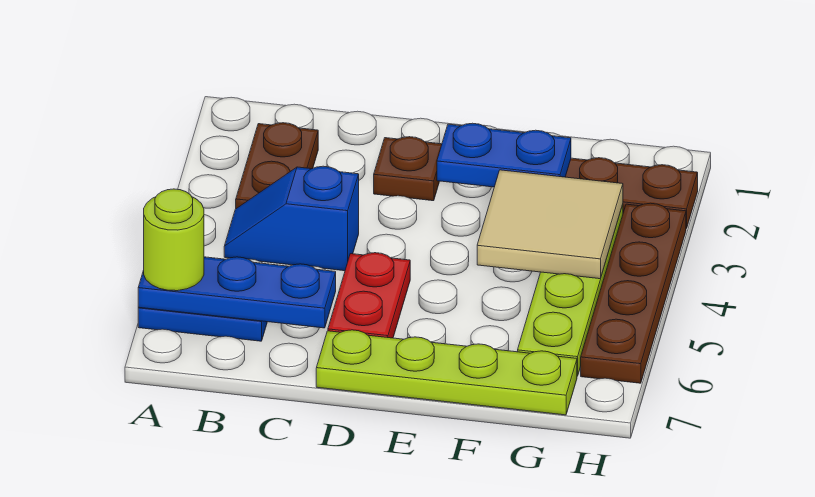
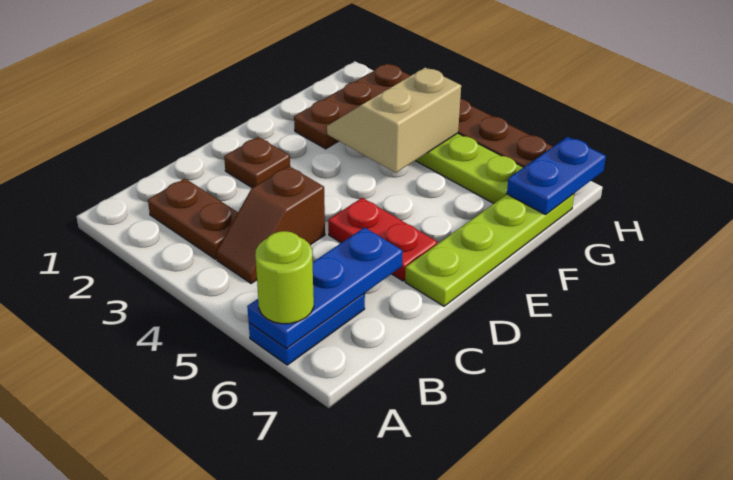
blue slope B4:C4 level 1 top C -> brown slope B4:C4 level 1 top C
blue plate E2:F2 level 2 -> blue plate G7:H7 level 2
tan tile F3:G4 level 2 -> tan slope F3:G4 level 2 top 4

